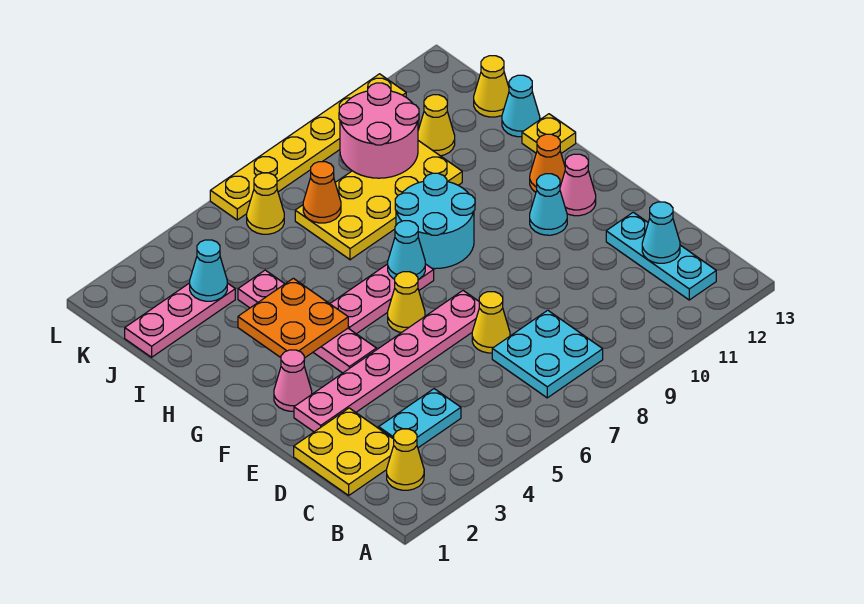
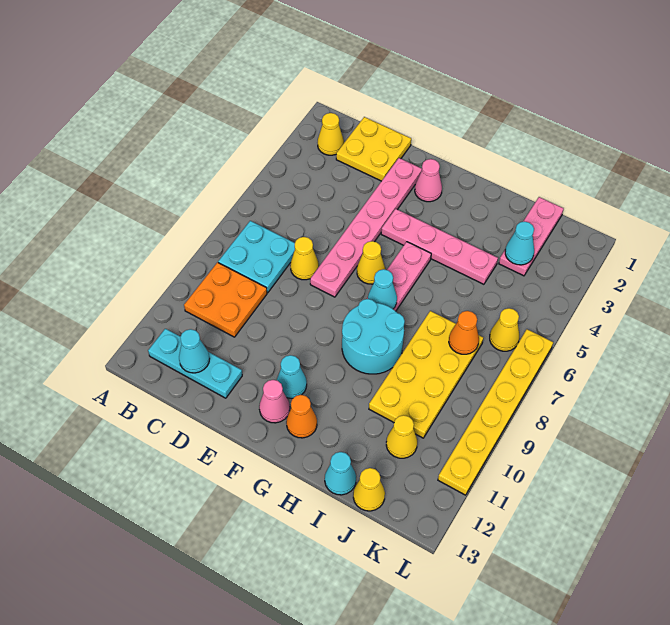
cyan plate C3:C4 level 1 -> none
orange plate G3:H4 level 2 -> orange plate B9:C10 level 1
yellow plate H13 level 1 -> none
pink round brick J9:K10 level 2 -> none

